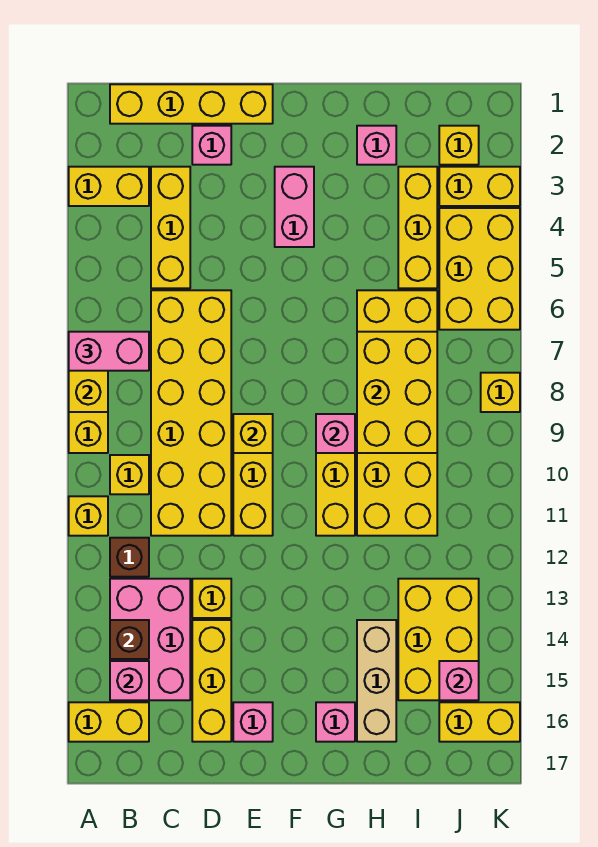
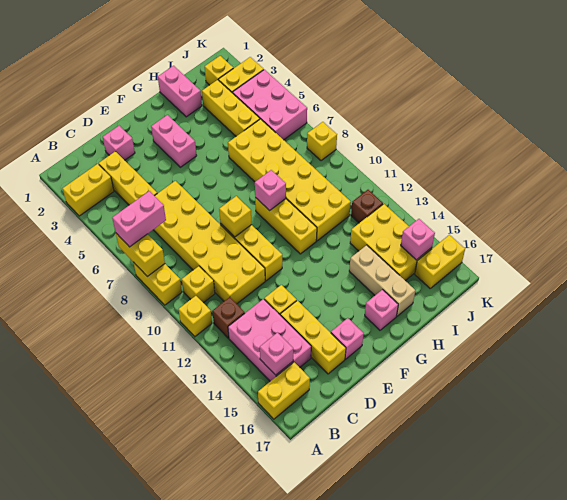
yellow brick B1:E1 level 1 -> none
brown brick B14 level 2 -> brown brick J12 level 1
pink brick H2 level 1 -> pink brick H1:H2 level 1
yellow brick H7:I9 level 2 -> none
yellow brick J4:K6 level 1 -> pink brick J4:K6 level 1

